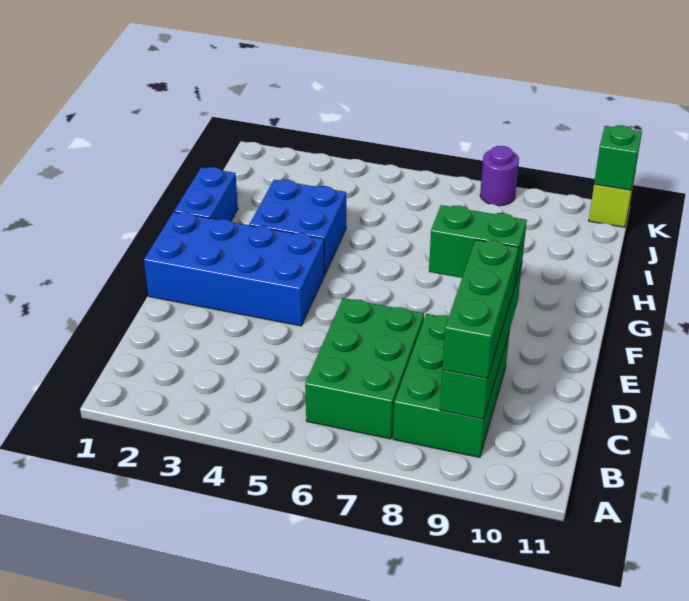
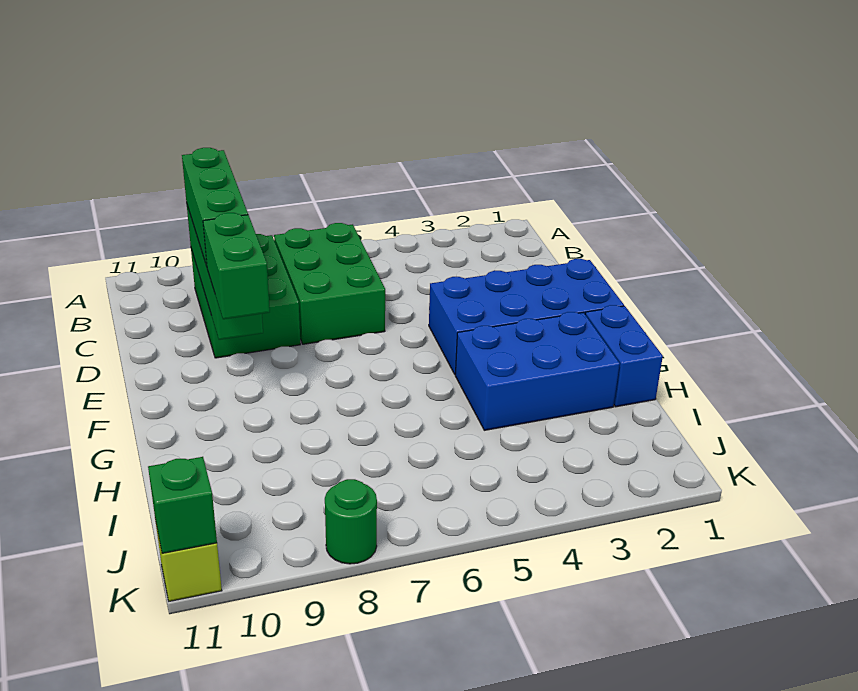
green brick E8:E9 level 3 -> green brick E9:F9 level 3
blue brick G3:H4 level 1 -> blue brick G2:H4 level 1
purple round brick K8 level 1 -> green round brick K8 level 1

